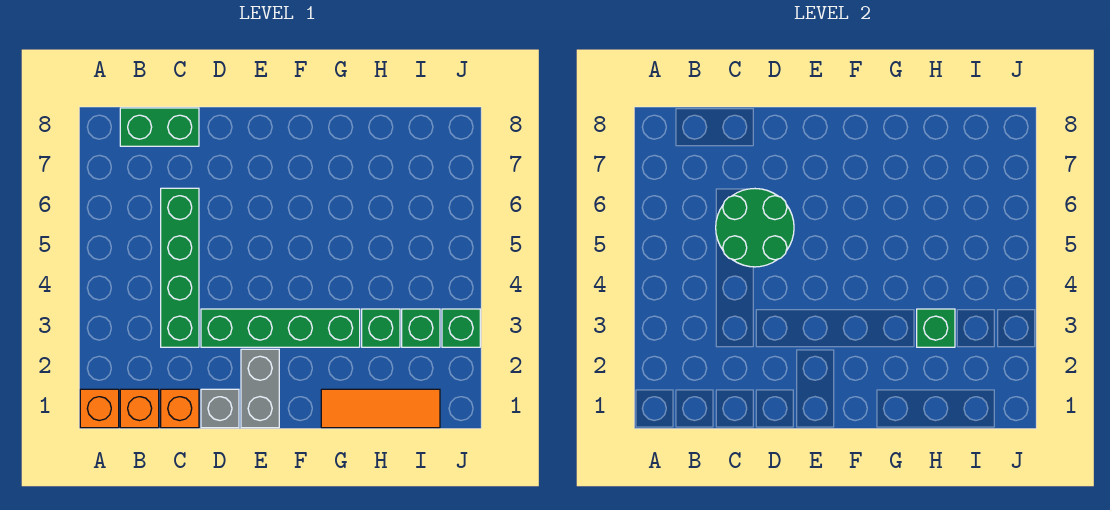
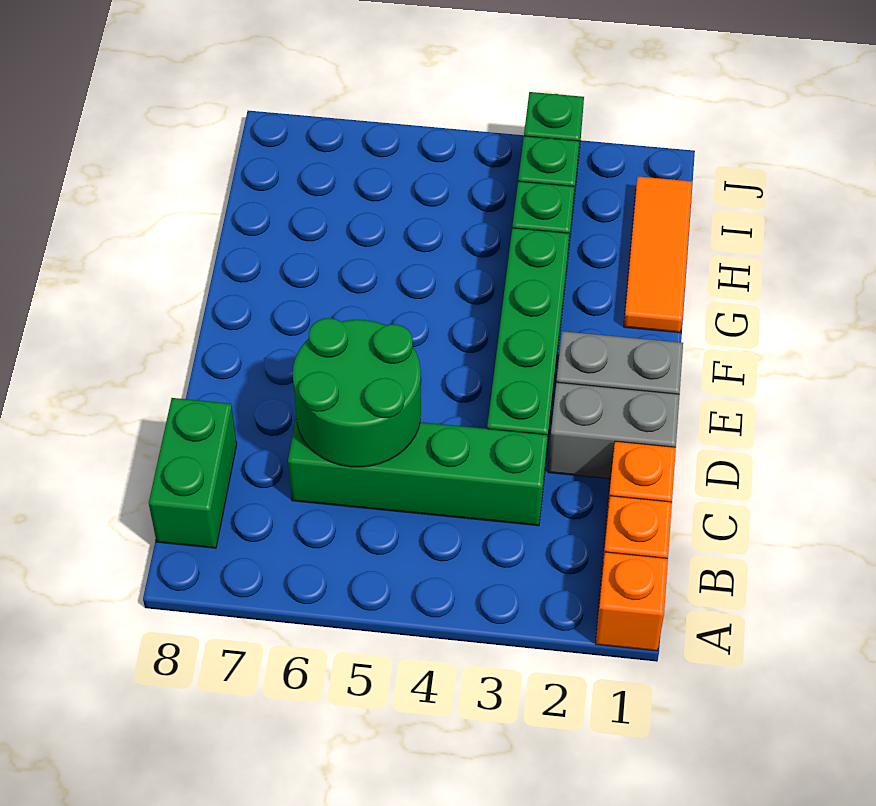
grey brick D1 level 1 -> grey brick D1:D2 level 1
green brick H3 level 2 -> none

